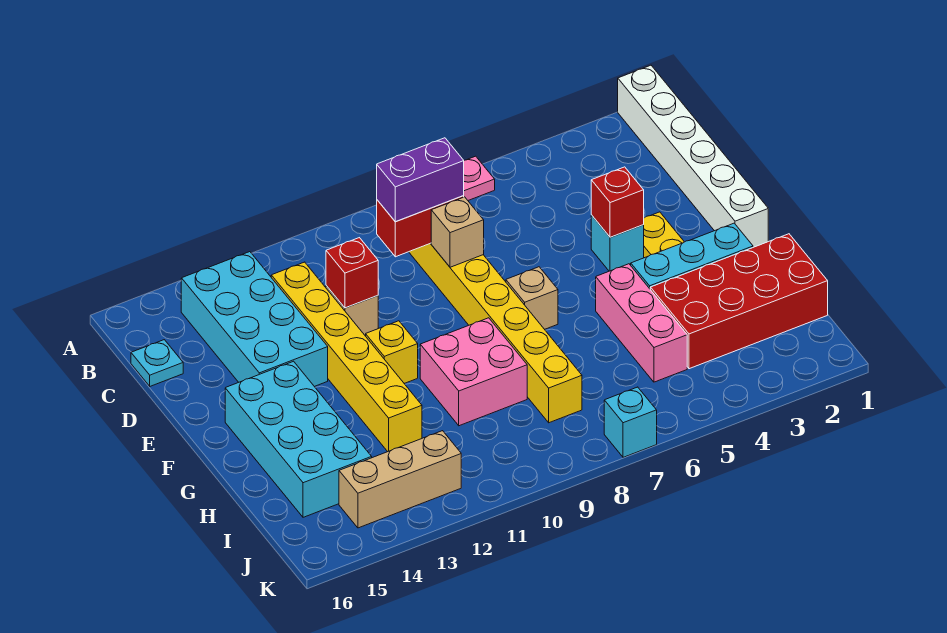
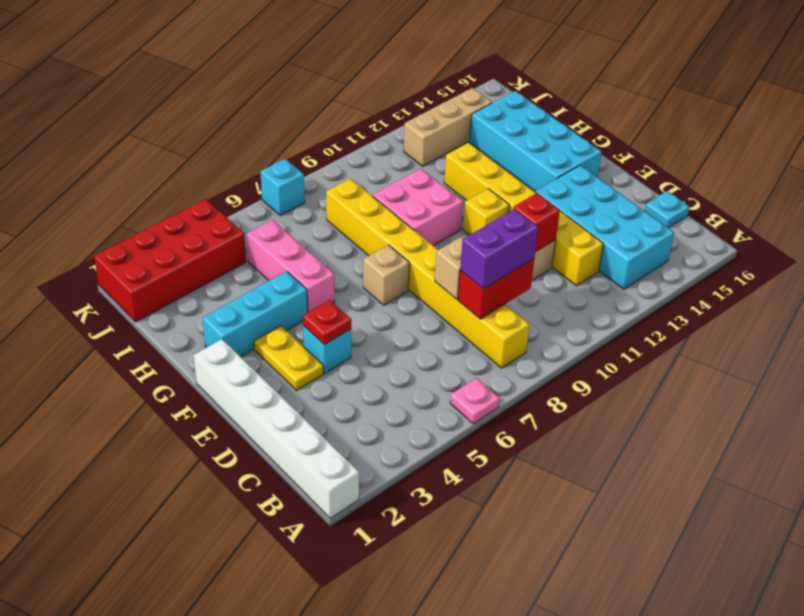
red brick E4 level 2 -> red plate E4 level 2
red brick H1:I4 level 1 -> red brick J1:K4 level 1

